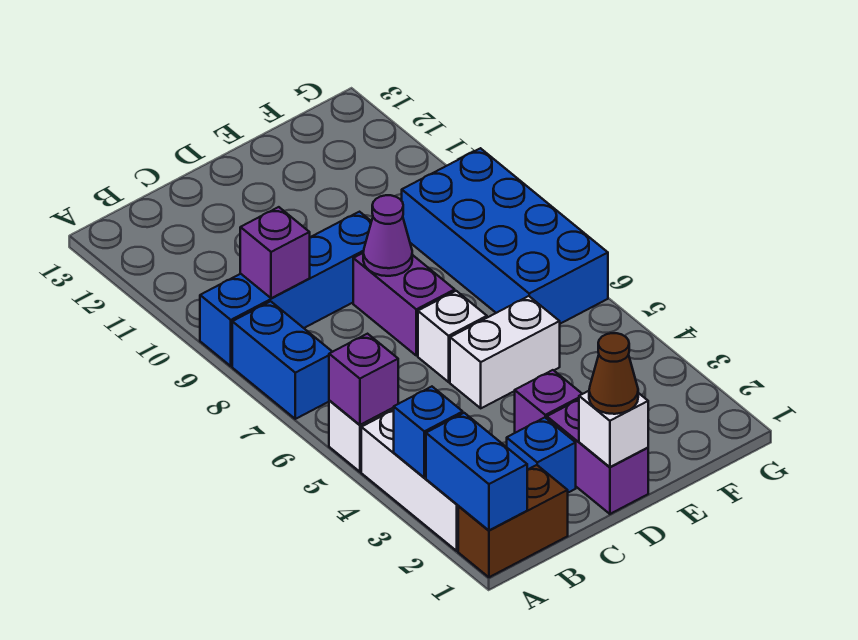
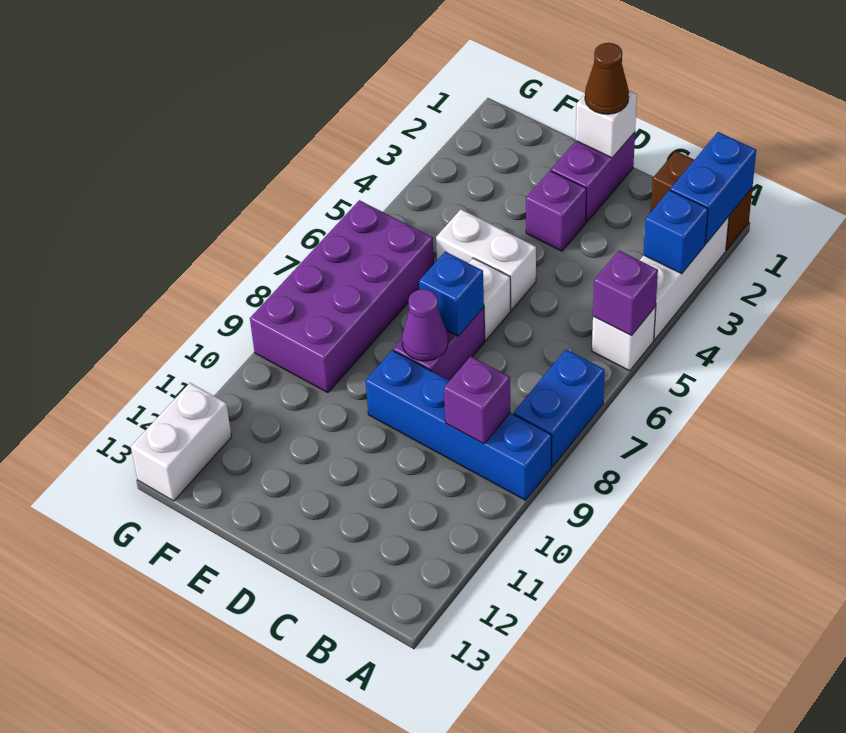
blue brick C2 level 1 -> blue brick D7 level 2
blue brick F6:G9 level 1 -> purple brick F6:G9 level 1
none -> white brick G12:G13 level 1

